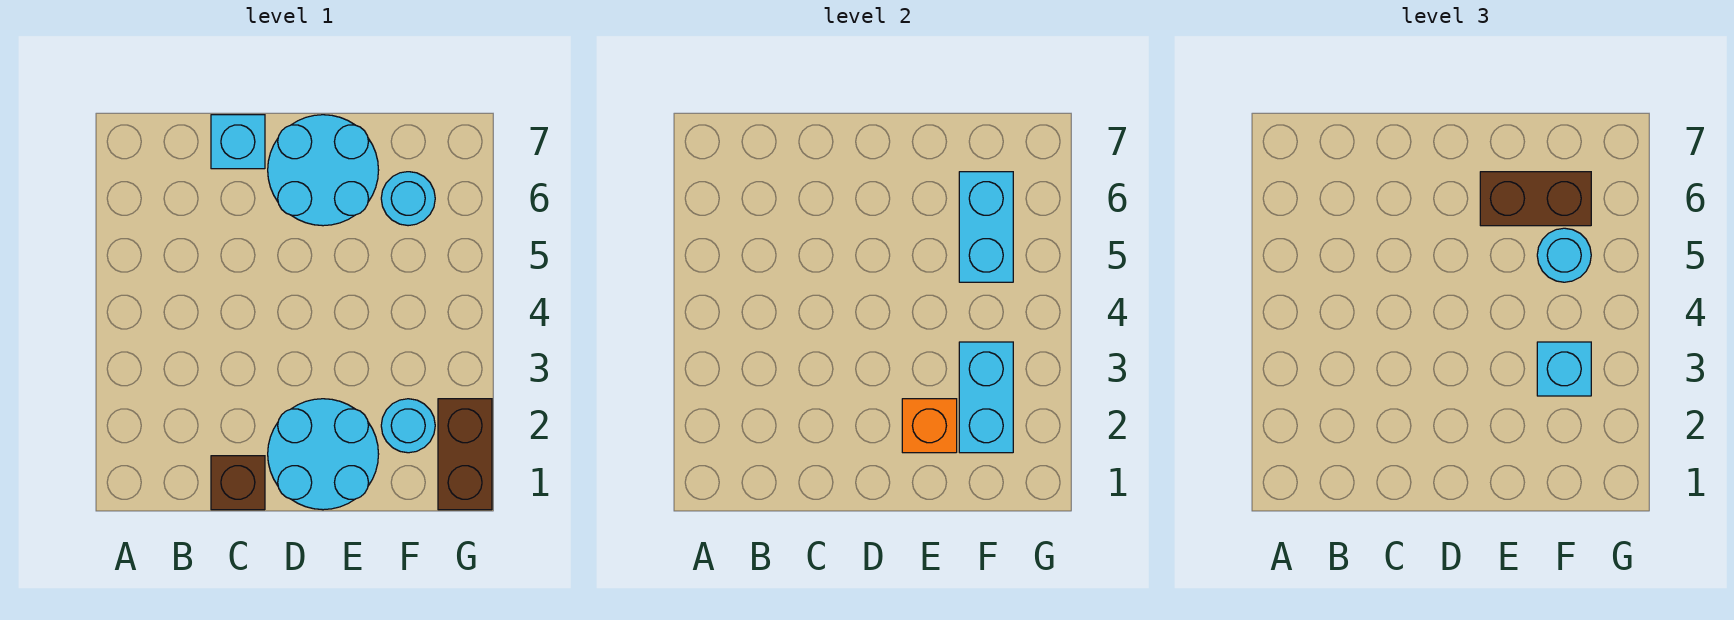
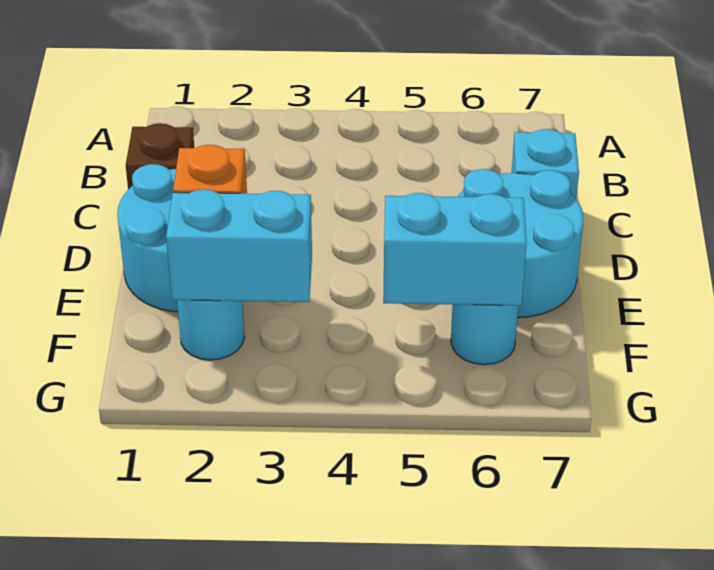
brown brick E6:F6 level 3 -> none
cyan brick F3 level 3 -> none
cyan round brick F5 level 3 -> none
brown brick G1:G2 level 1 -> none

